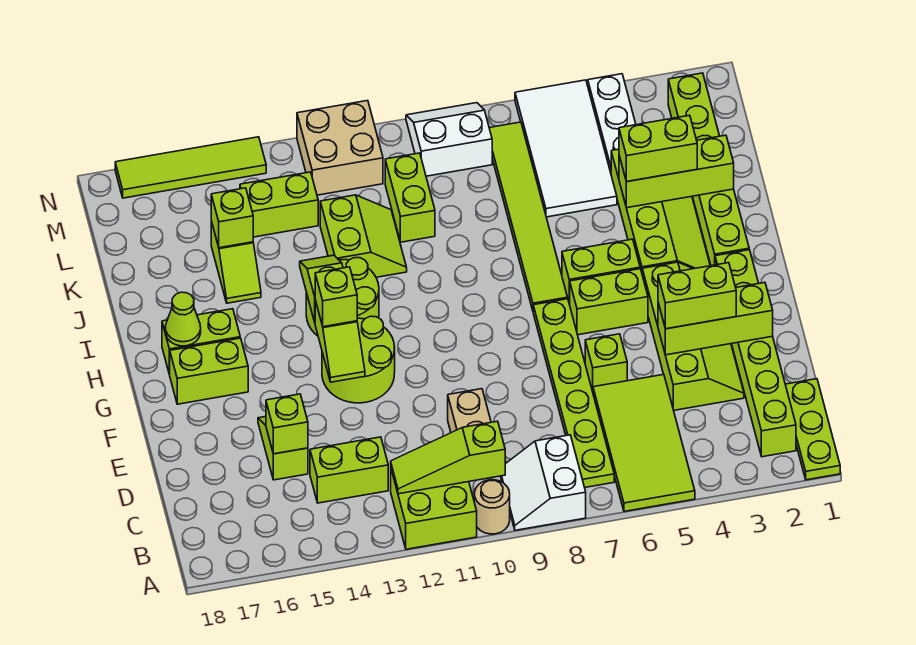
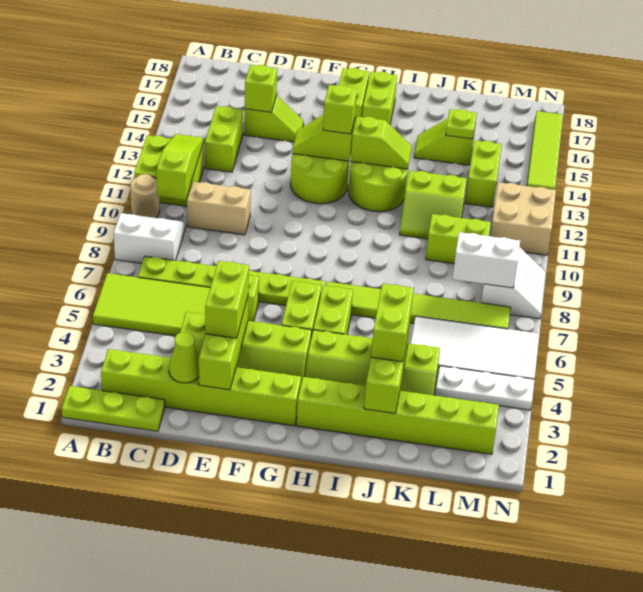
lime cone H17 level 2 -> lime cone D2 level 2
lime brick K15 level 2 -> lime plate K15 level 2
none -> white brick L8:M8 level 2

